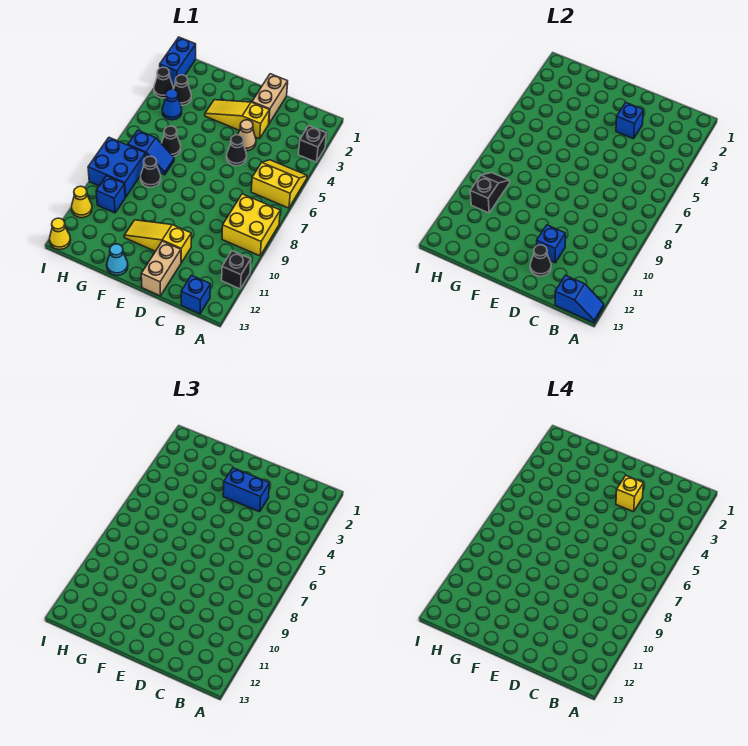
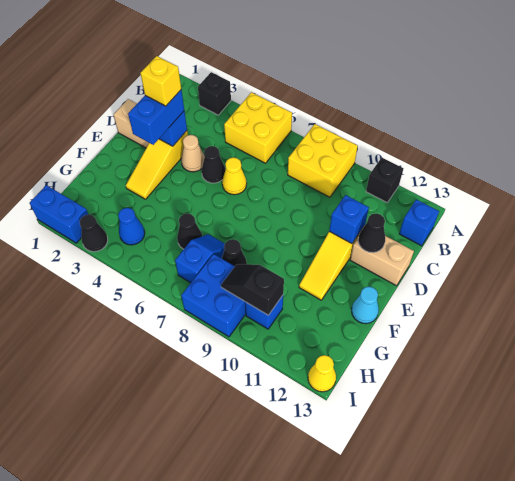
yellow slope A5:B6 level 1 top 6 -> yellow brick A5:B6 level 1
blue slope A13:B13 level 2 top B -> none
black cone H3 level 1 -> none
yellow cone I11 level 1 -> yellow cone D6 level 1

